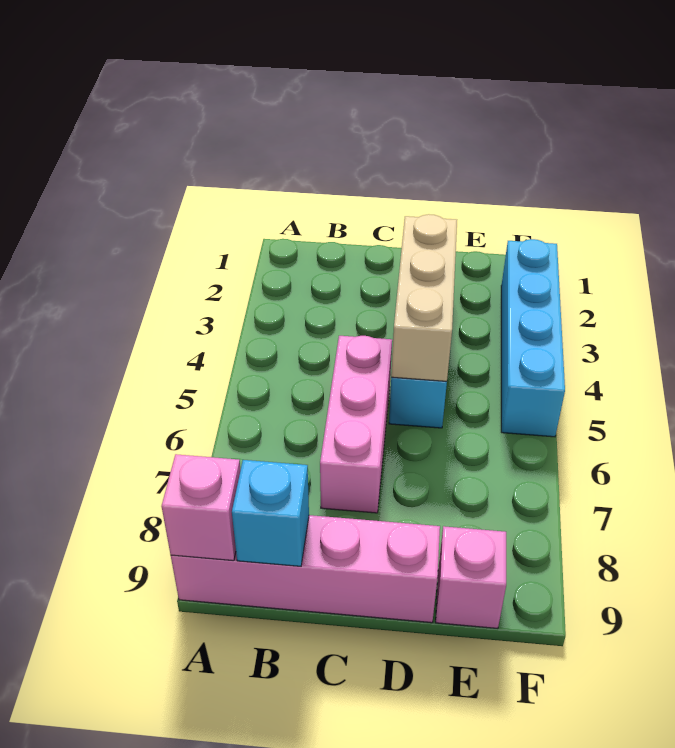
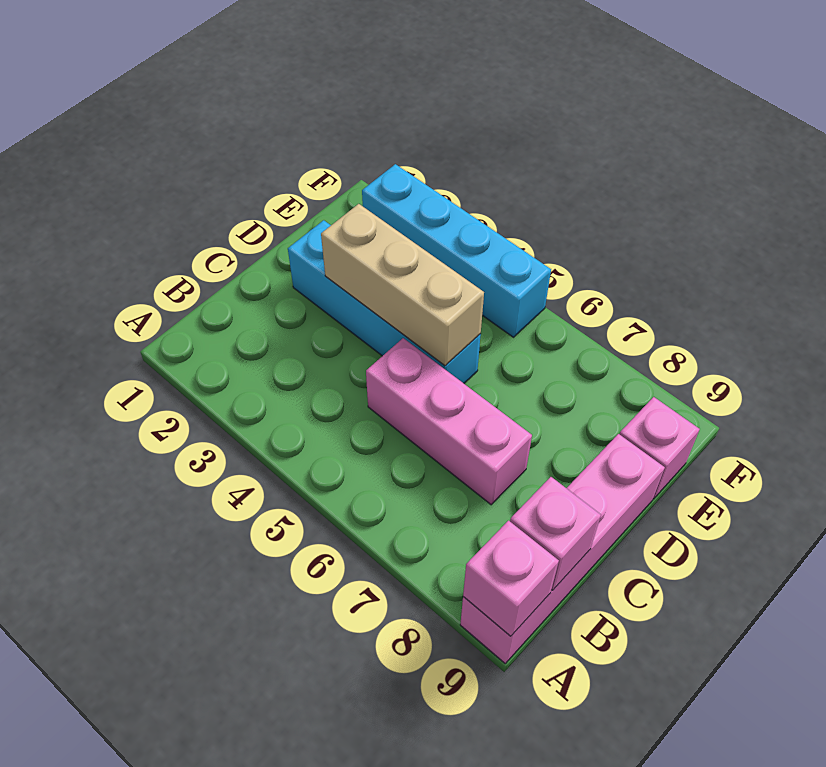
cyan brick B9 level 2 -> pink brick B9 level 2

